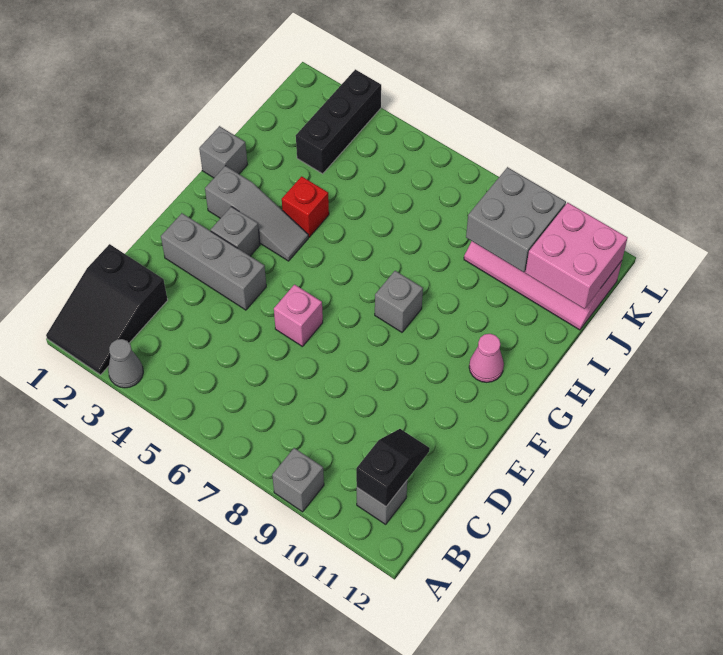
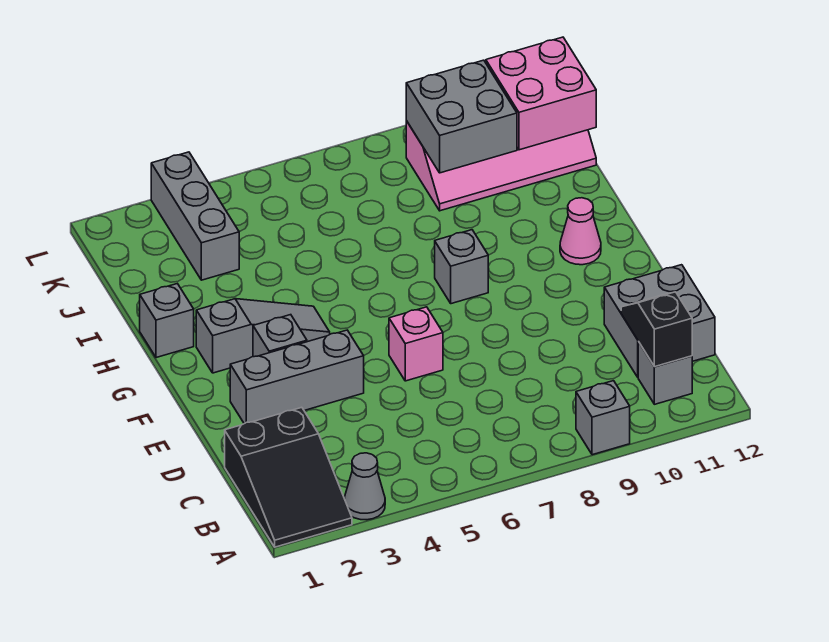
none -> grey brick C11:D12 level 1
red brick H4 level 1 -> none
black brick J3:L3 level 1 -> grey brick J3:L3 level 1

